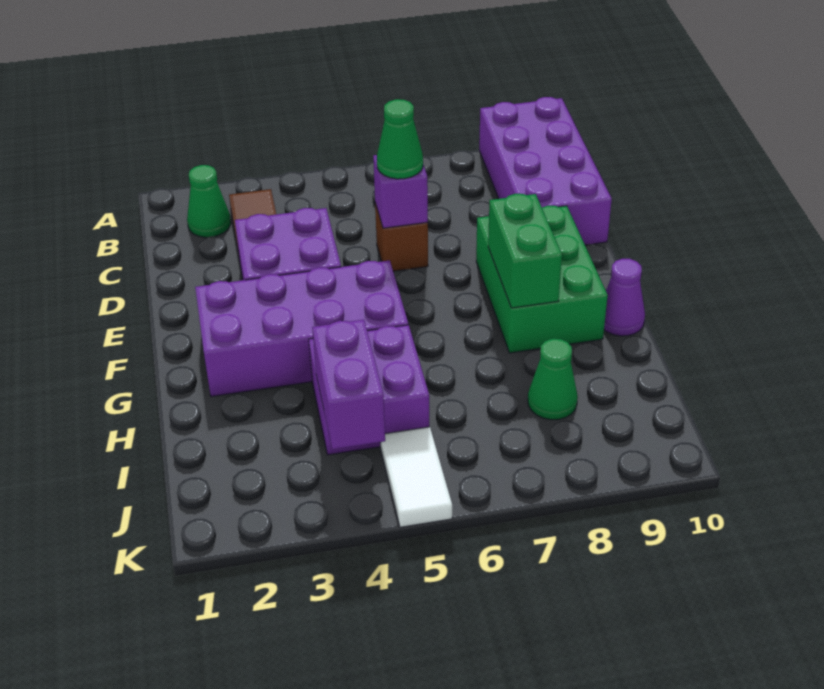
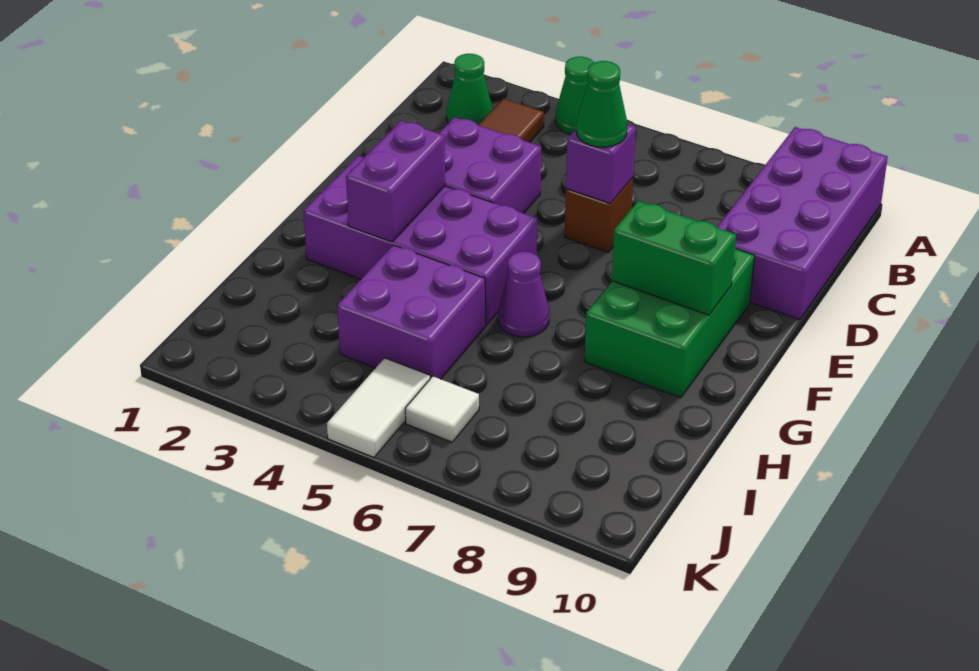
green brick F8:G8 level 2 -> green brick F8:F9 level 2
purple cone G10 level 1 -> purple cone G6 level 1
purple brick I4:J4 level 2 -> purple brick F3:G3 level 2
green cone I8 level 1 -> green cone A4 level 1
none -> white tile J6 level 1

